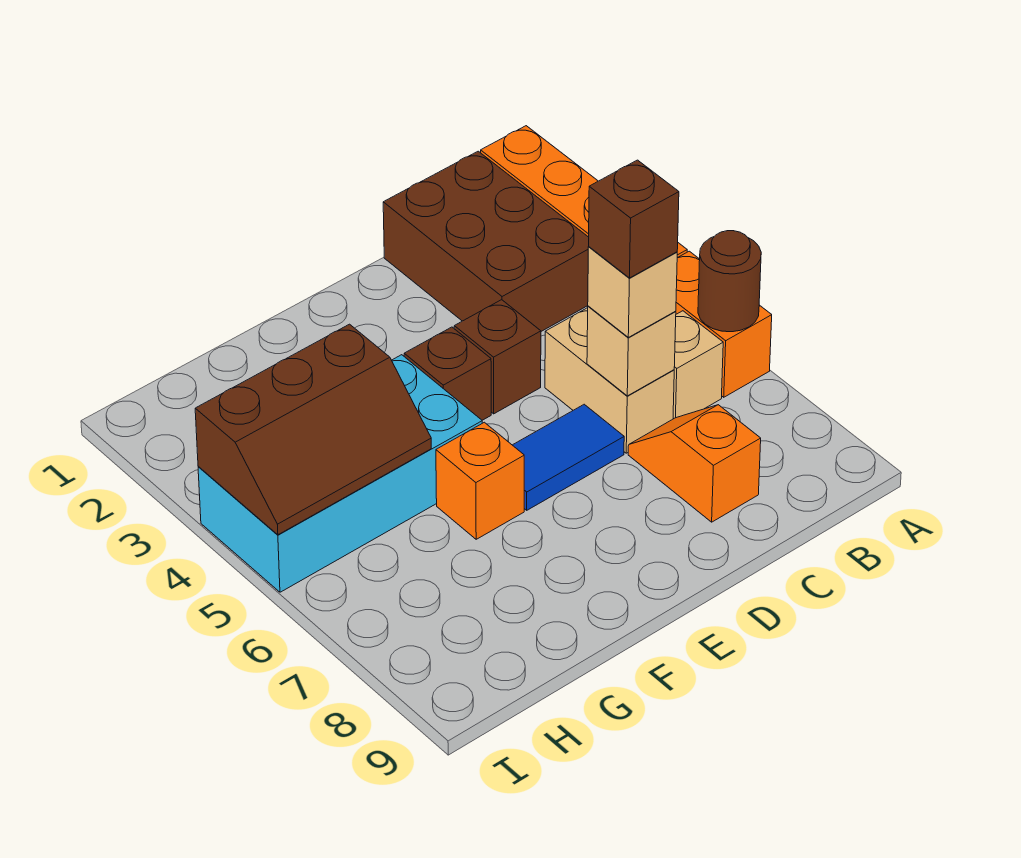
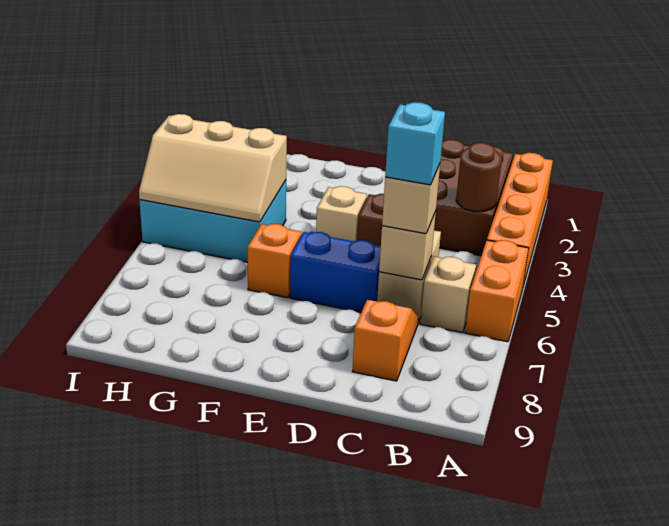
brown round brick A6 level 2 -> brown round brick B3 level 2
brown brick C6 level 4 -> cyan brick C6 level 4
blue tile D6:E6 level 1 -> blue brick D6:E6 level 1
brown brick E4 level 1 -> tan brick E4 level 1
cyan brick F4:I5 level 1 -> cyan brick G4:I5 level 1
brown slope G4:I5 level 2 top 4 -> tan slope G4:I5 level 2 top 4

